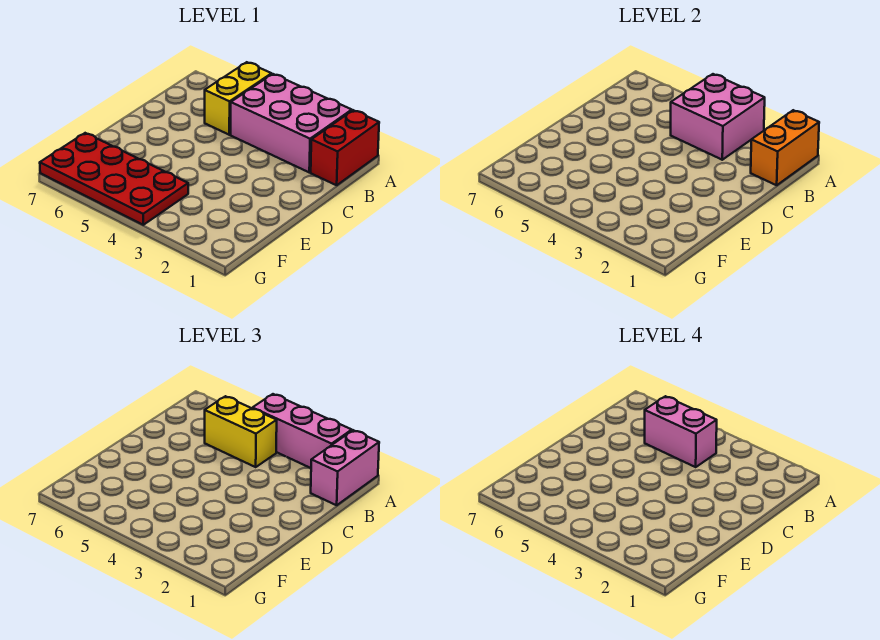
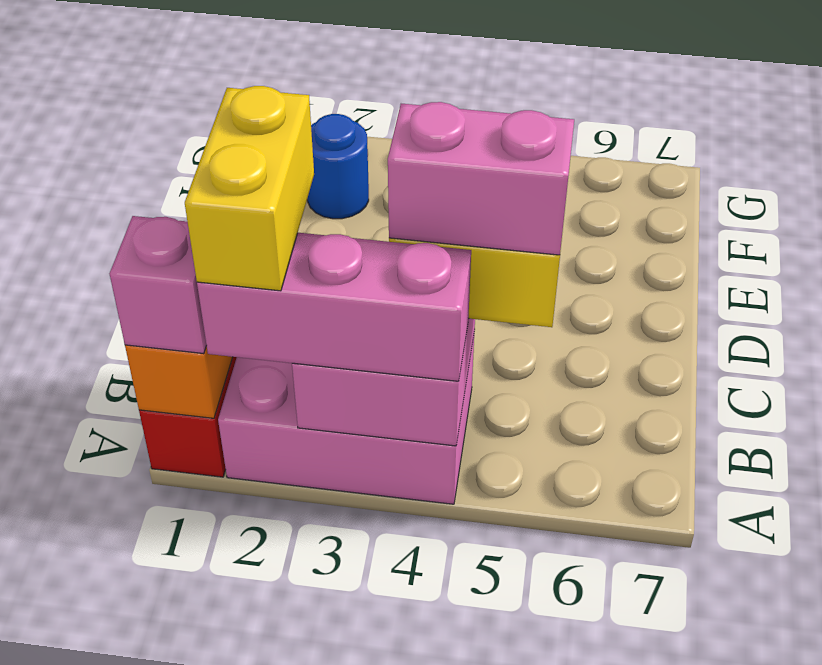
pink brick A1:B1 level 3 -> pink brick A1 level 3
yellow brick A5:B5 level 1 -> yellow brick A2:B2 level 4
none -> blue round brick F2 level 1
red plate F4:G7 level 1 -> none

